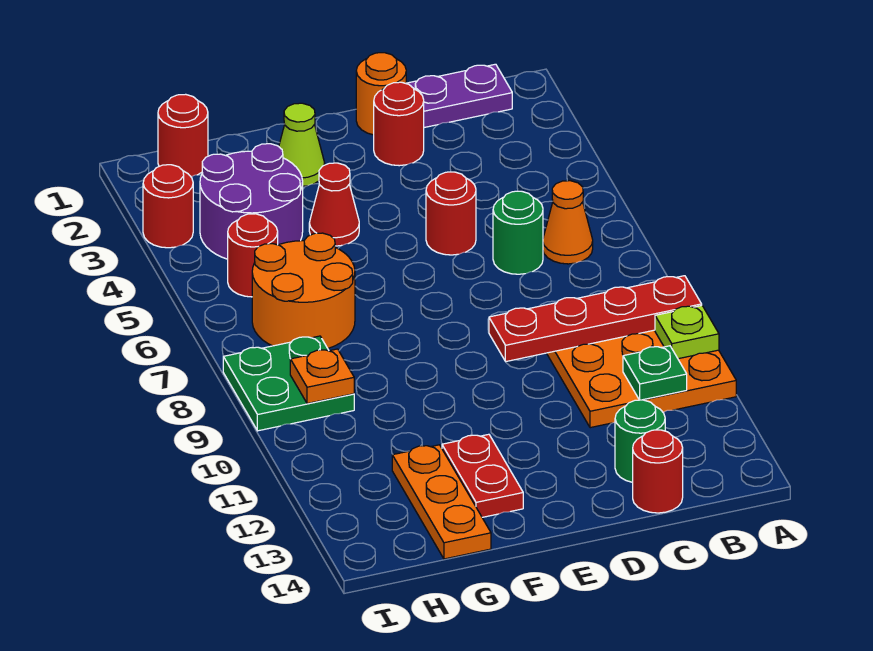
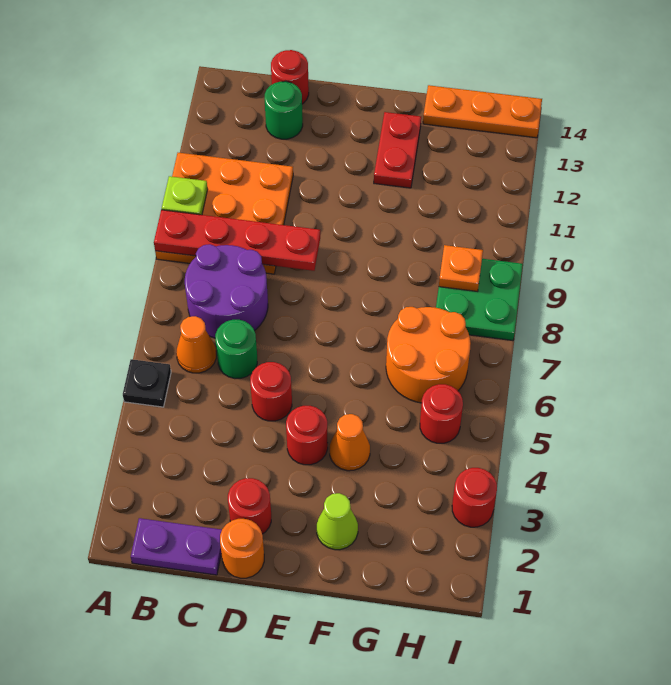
none -> black plate A5 level 1
green plate B11 level 2 -> none
red cone F4 level 1 -> orange cone F4 level 1
purple round brick G3:H4 level 1 -> purple round brick B7:C8 level 1
orange plate G12:G14 level 1 -> orange plate G14:I14 level 1
red round brick H1 level 1 -> red round brick E4 level 1

